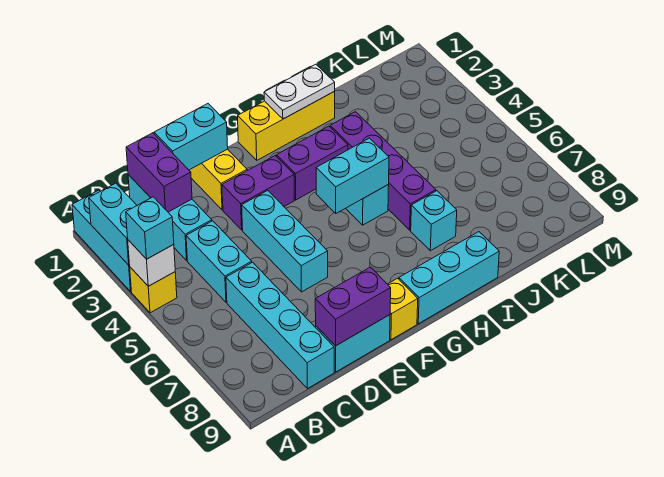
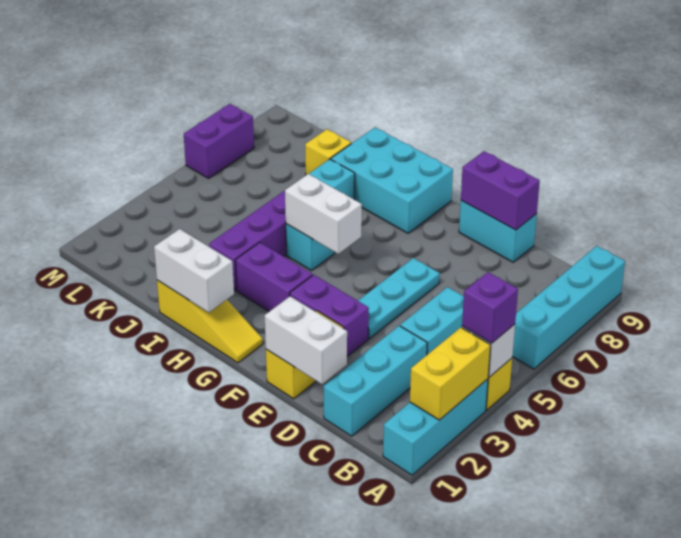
cyan brick A2:A3 level 2 -> yellow brick A2:A3 level 2
cyan brick A4 level 3 -> purple brick A4 level 3
purple brick C1:C2 level 2 -> purple brick M6:M7 level 1
cyan brick C6:C9 level 1 -> cyan brick A6:A9 level 1
cyan brick D1:E1 level 2 -> white brick D1:E1 level 2
cyan brick E4:E6 level 1 -> cyan plate E4:E6 level 1
yellow brick F9 level 1 -> yellow brick J8 level 1
yellow brick G1:I1 level 1 -> yellow slope G1:I1 level 1 top I
cyan brick G5:H5 level 2 -> white brick G5:H5 level 2
cyan brick G9:I9 level 1 -> cyan brick G8:I9 level 1
white plate H1:I1 level 2 -> white brick H1:I1 level 2

